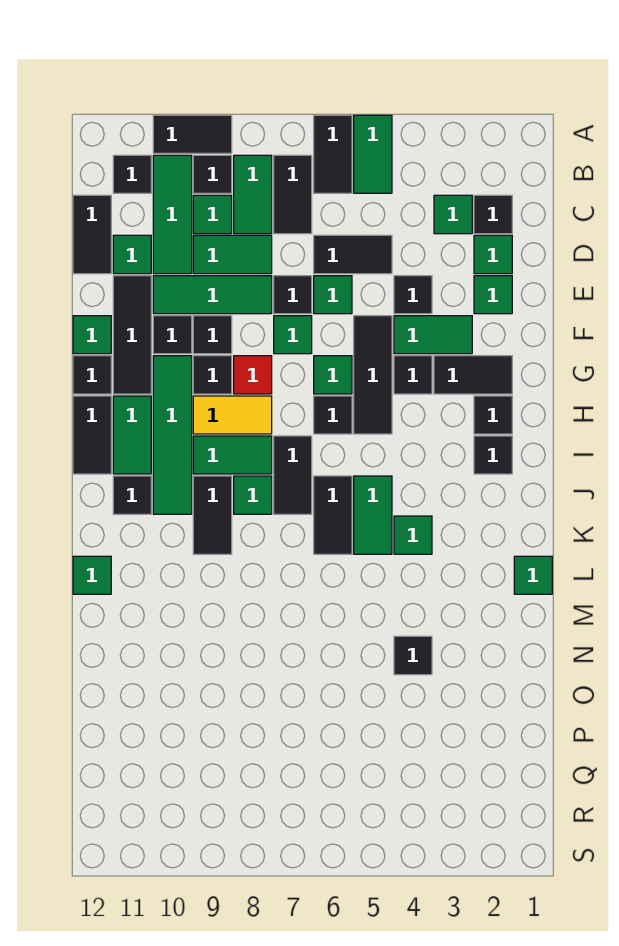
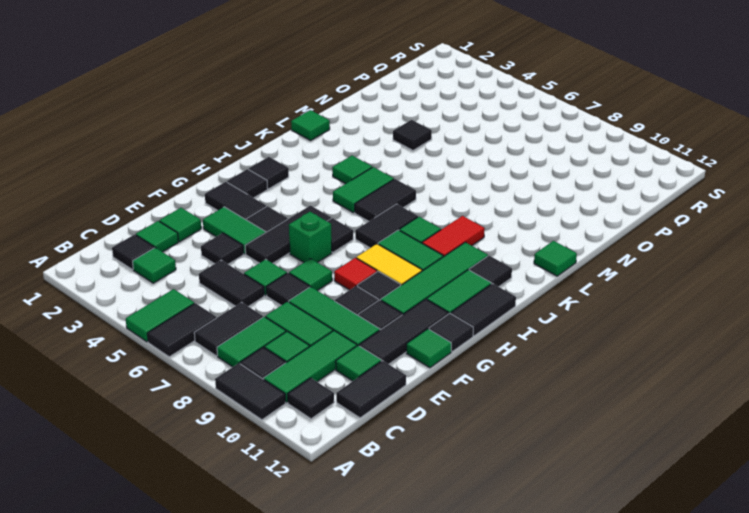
green tile G6 level 1 -> green brick G6 level 1
black tile J9:K9 level 1 -> red tile J9:K9 level 1

